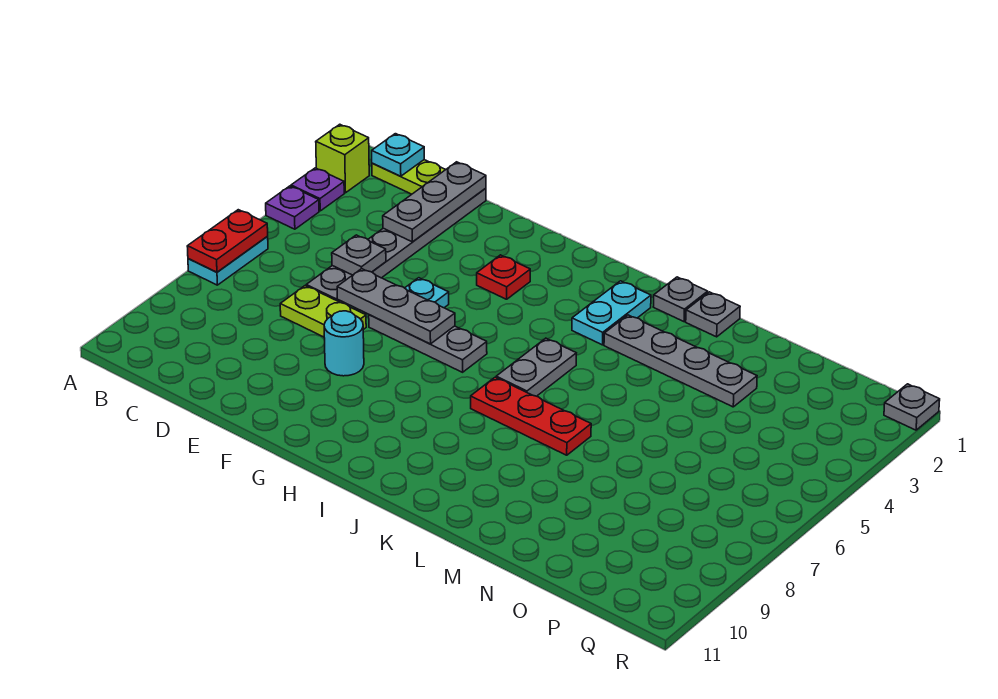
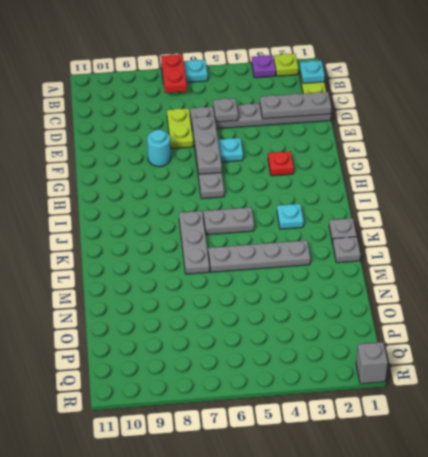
lime brick A2 level 1 -> lime plate A2 level 1
purple plate A4 level 1 -> none
red plate A6:A7 level 2 -> red plate A7:B7 level 2
cyan plate J2:J3 level 1 -> cyan plate J3 level 1
red plate J7:L7 level 1 -> grey plate J7:L7 level 1
grey plate K3:N3 level 1 -> grey plate L3:L6 level 1
grey plate R1 level 1 -> grey brick R1 level 1

